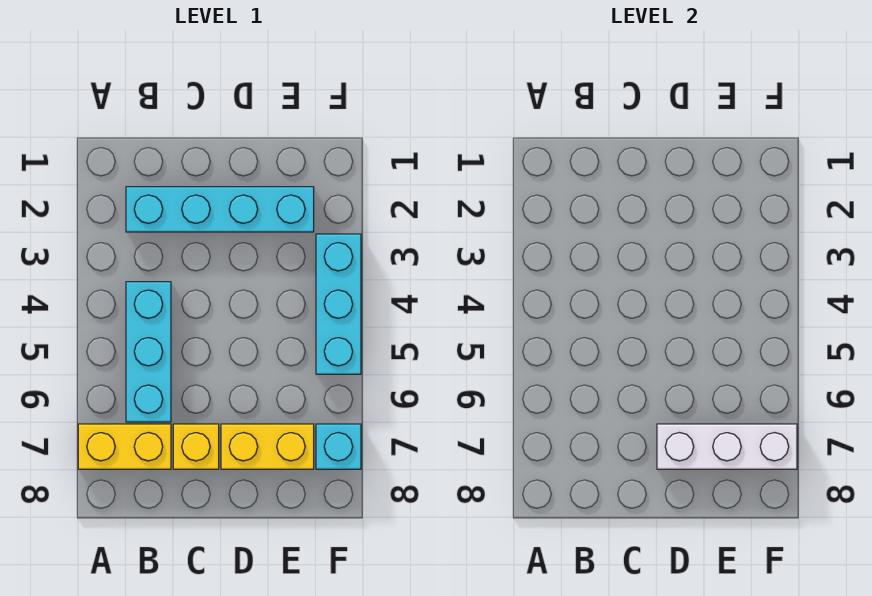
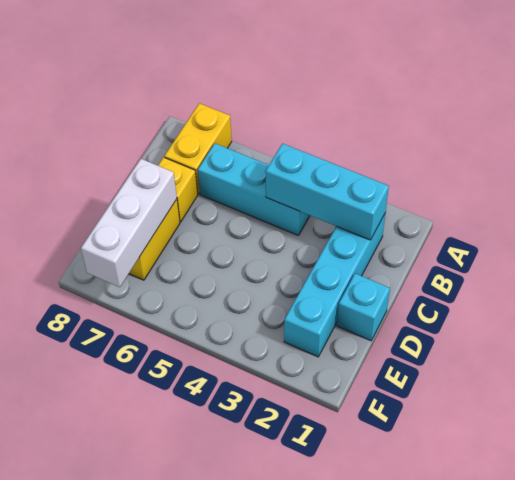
cyan brick F3:F5 level 1 -> cyan brick B2:B4 level 2
cyan brick F7 level 1 -> cyan brick D1 level 1

